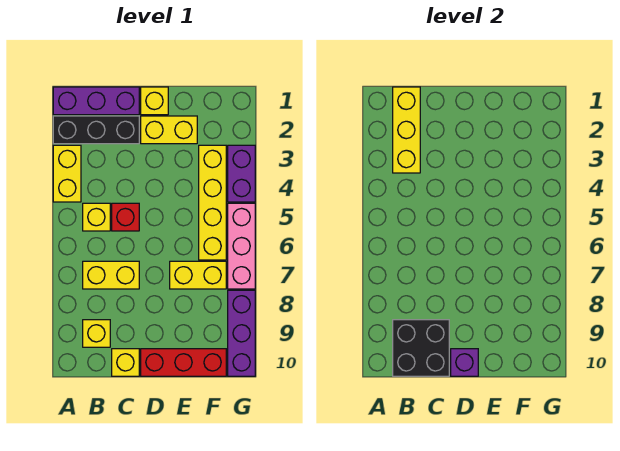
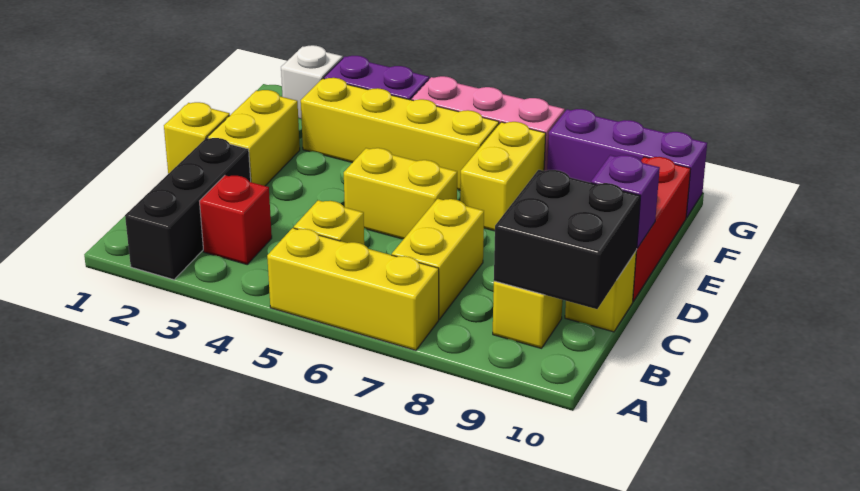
purple brick A1:C1 level 1 -> none
yellow brick A3:A4 level 1 -> yellow brick D5:D6 level 1
yellow brick B1:B3 level 2 -> yellow brick A5:A7 level 1
red brick C5 level 1 -> red brick B3 level 1
none -> white brick G2 level 1

